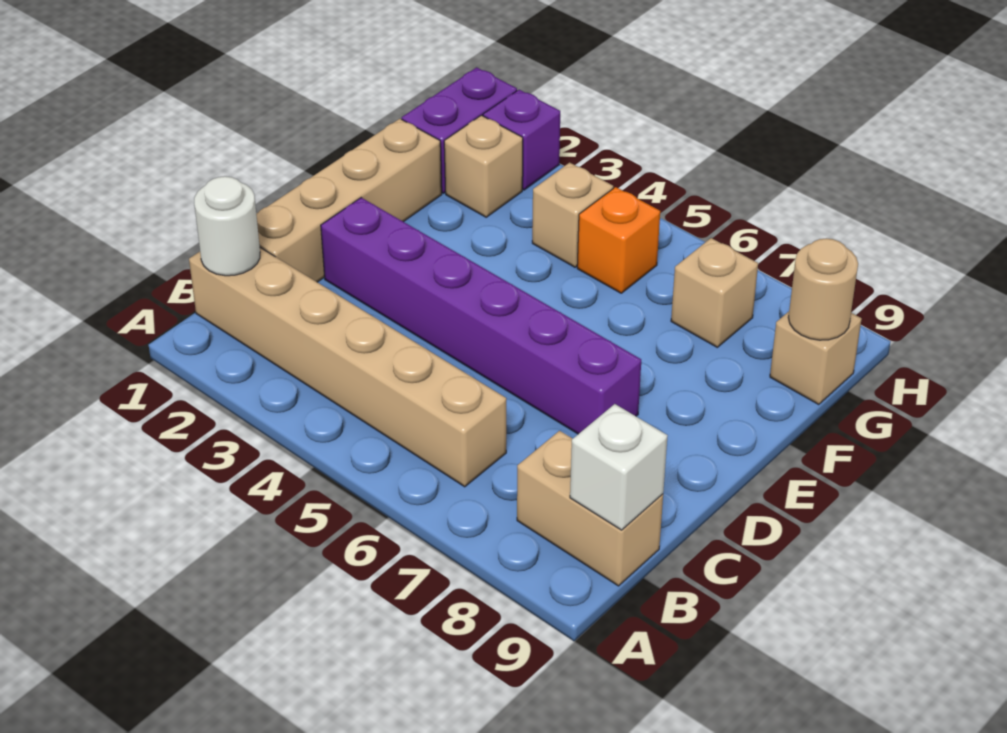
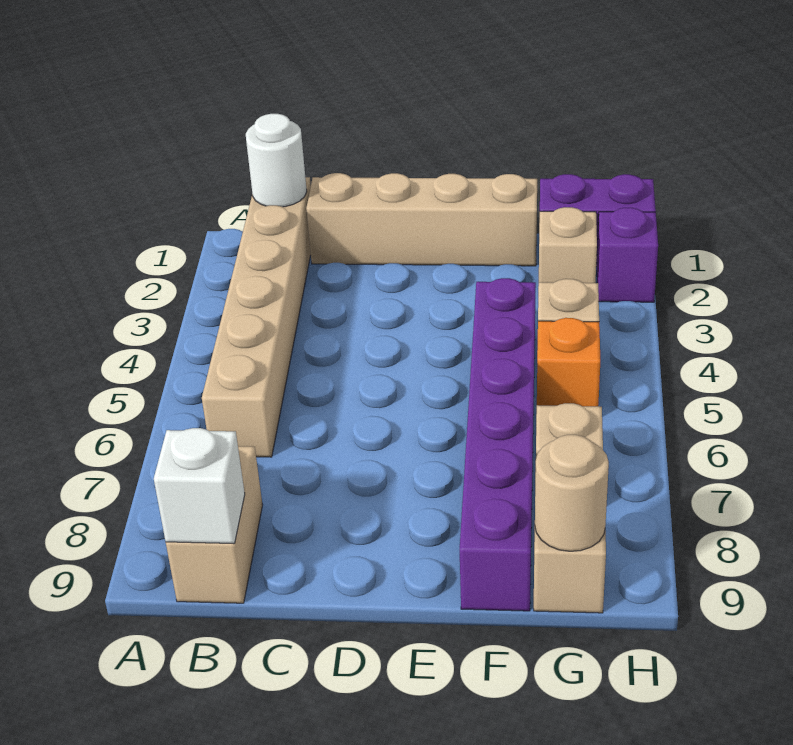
purple brick D2:D7 level 1 -> purple brick F4:F9 level 1

